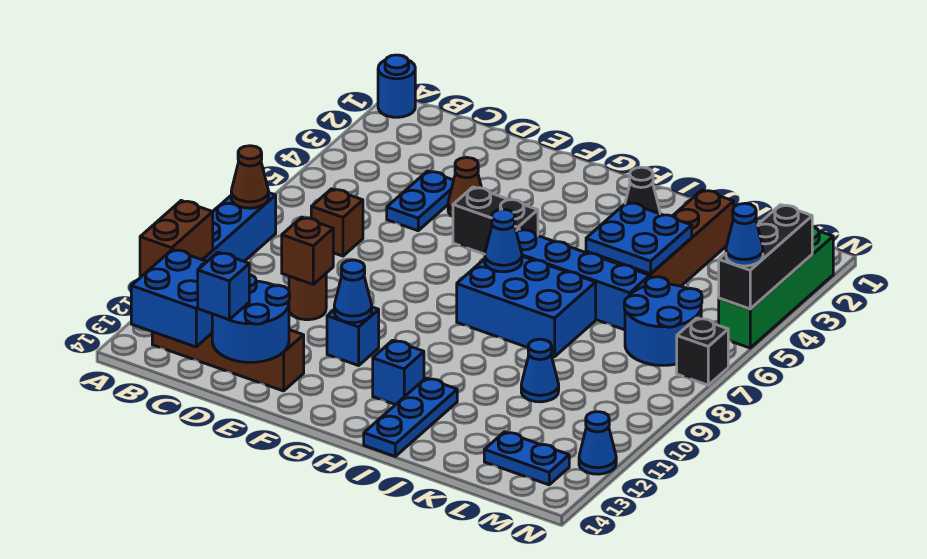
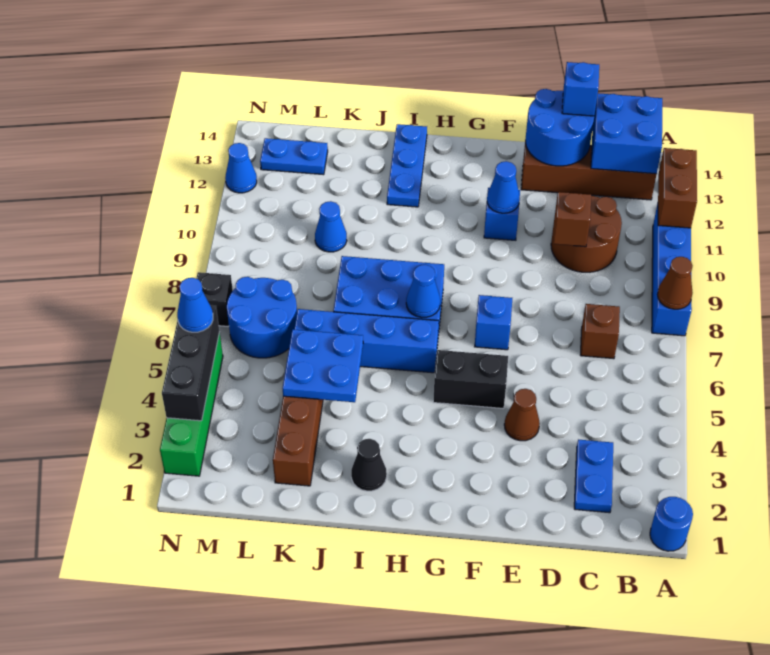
blue plate D4:D5 level 1 -> blue plate C2:C3 level 1
brown round brick D10 level 1 -> brown round brick C10:D11 level 1
blue brick H12 level 1 -> blue brick F7 level 1

